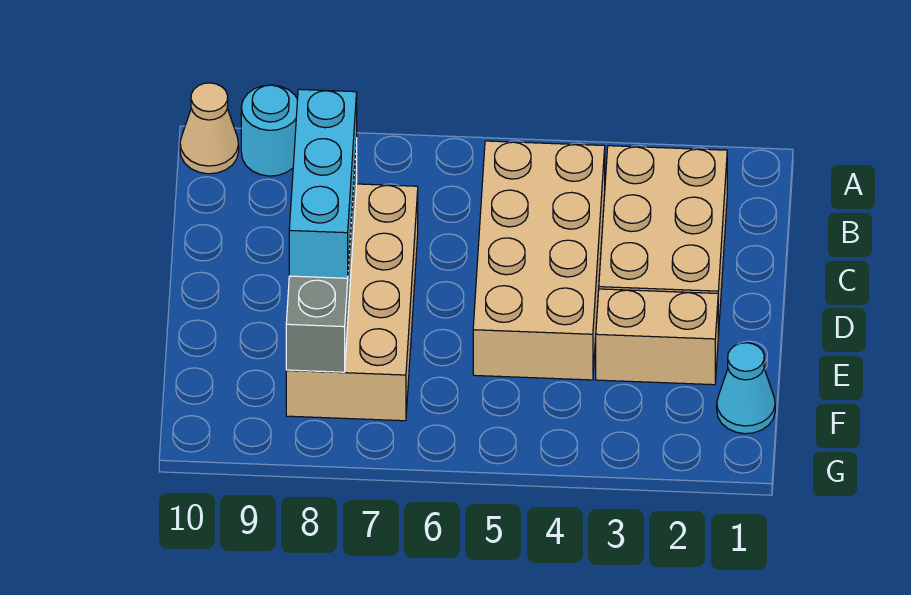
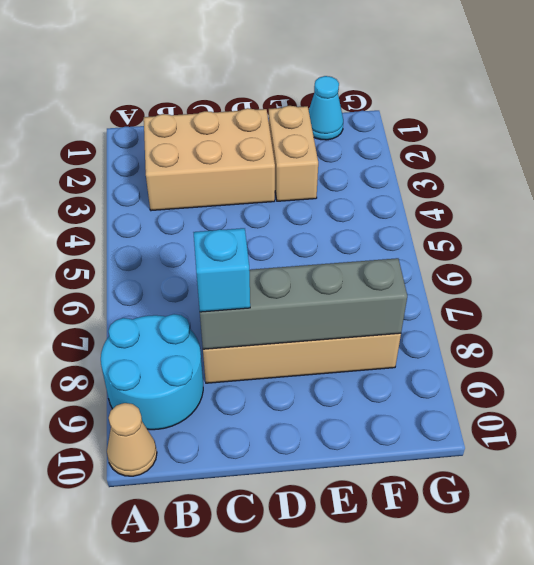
cyan round brick A9 level 1 -> cyan round brick A8:B9 level 1
tan brick B4:E5 level 1 -> none
cyan brick C8:E8 level 3 -> cyan brick C8 level 3

